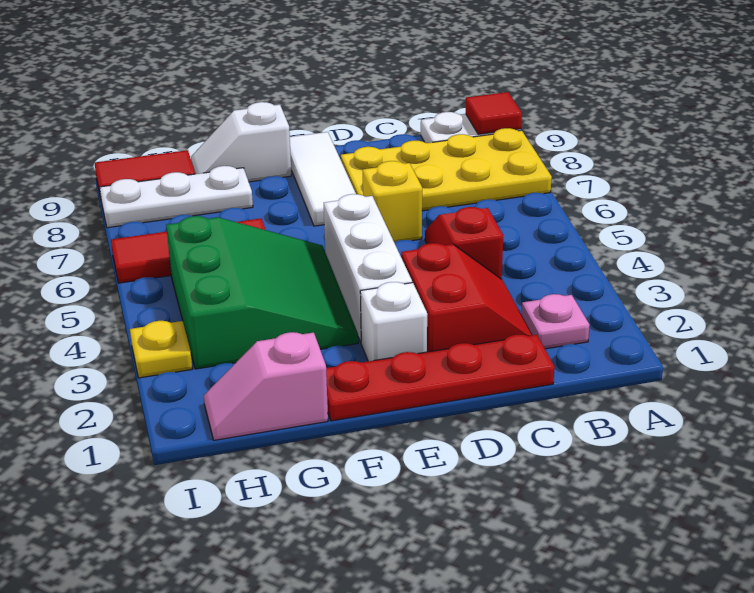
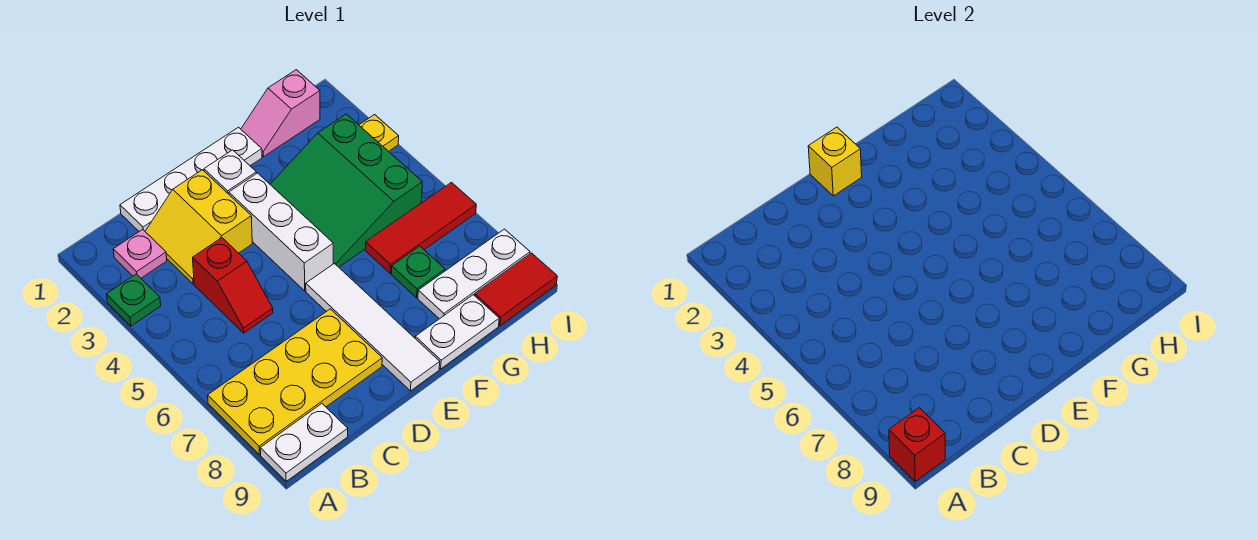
none -> green plate A3 level 1
red tile A9 level 2 -> red brick A9 level 2
red plate C1:F1 level 1 -> white plate C1:F1 level 1
red slope C2:D3 level 1 top D -> yellow slope C2:D3 level 1 top D
yellow brick D6 level 1 -> yellow brick E1 level 2
white tile E7:E9 level 1 -> white tile E6:E9 level 1
white slope F9:G9 level 1 top F -> white plate F9:G9 level 1
pink slope G1:H1 level 1 top G -> pink slope G1:H1 level 1 top H
none -> green plate G7 level 1

